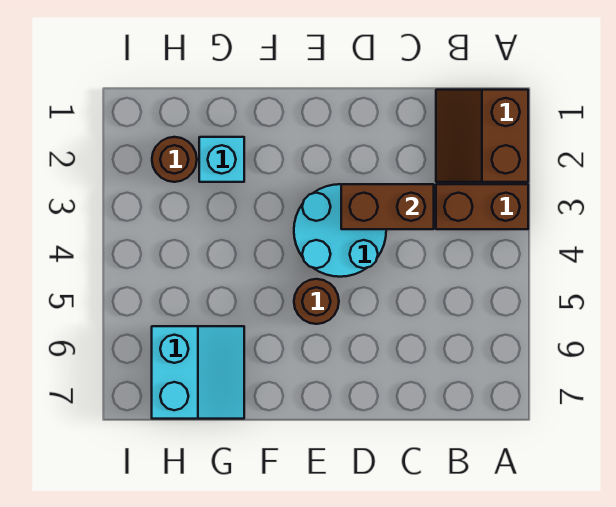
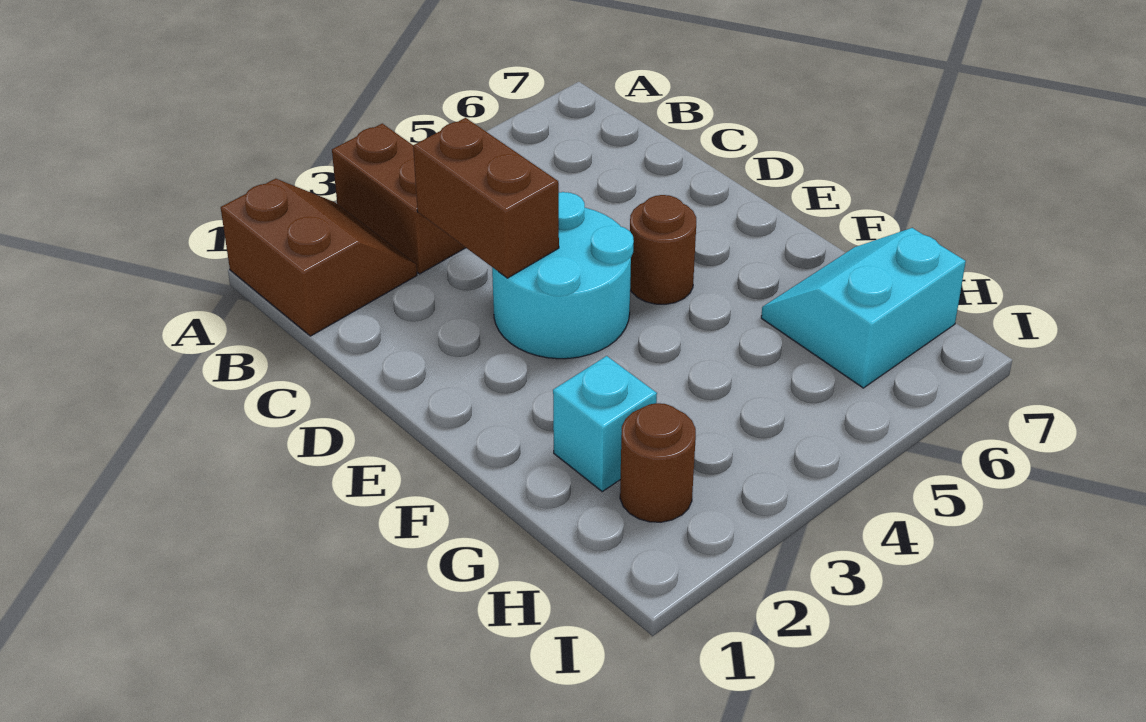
brown slope A1:B2 level 1 top A -> brown slope A1:B2 level 1 top 1

